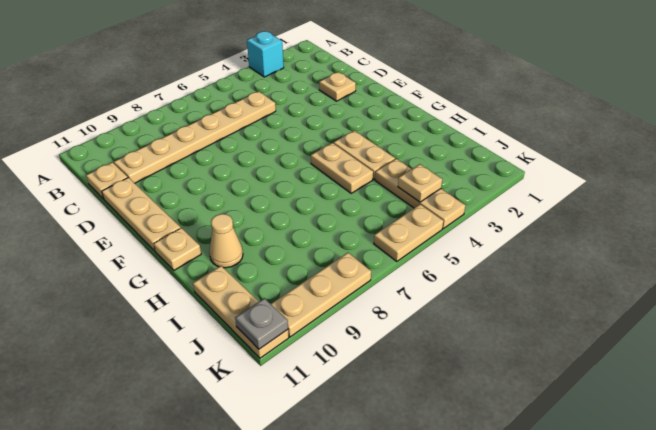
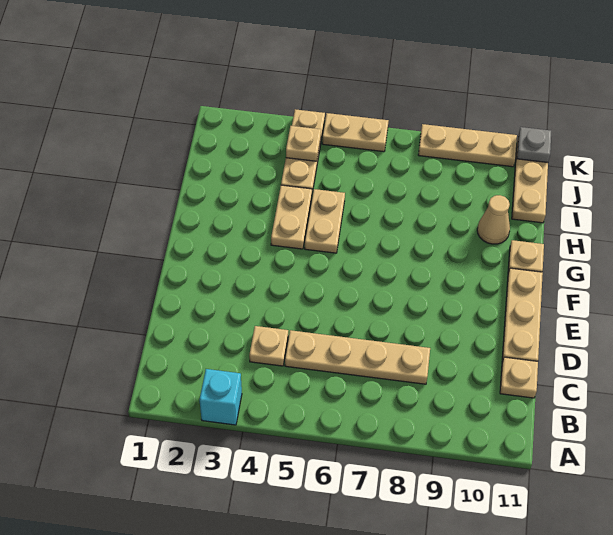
tan plate C5:C10 level 1 -> tan plate C5:C8 level 1
tan plate D2 level 1 -> tan plate C4 level 1

